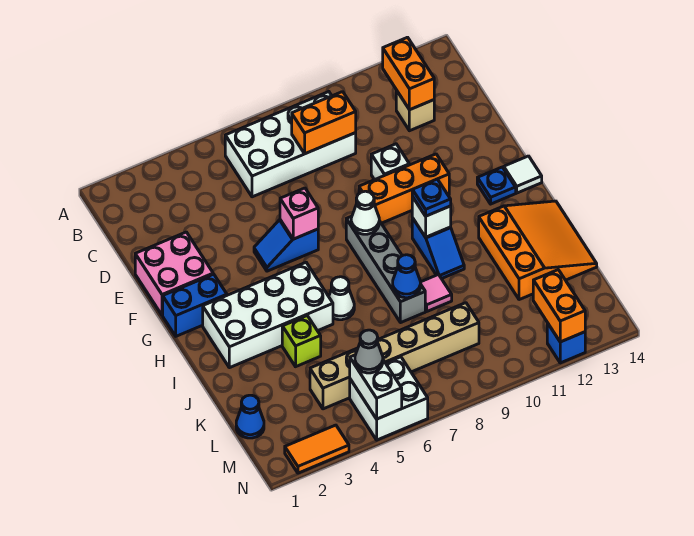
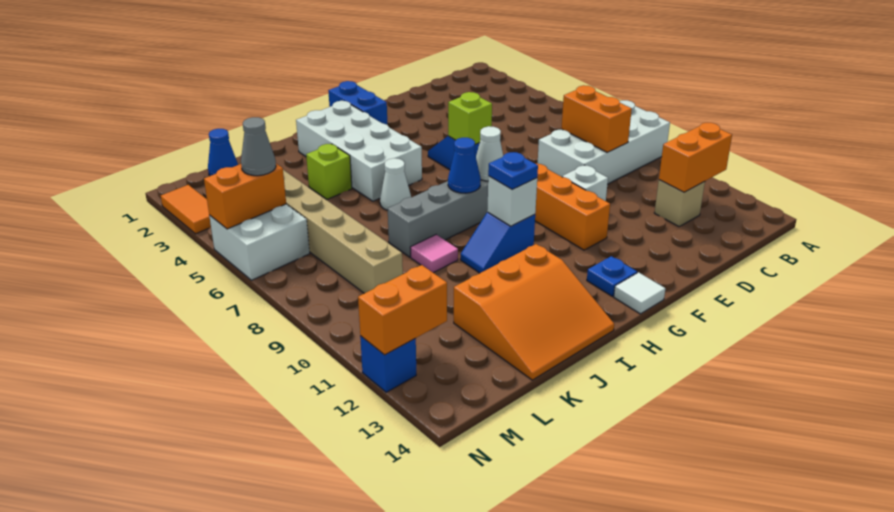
white brick B6:C9 level 1 -> white brick A8:D9 level 1
pink brick E1:F2 level 1 -> none
pink brick F6 level 2 -> lime brick F6 level 2
blue cone J8 level 2 -> blue cone H8 level 2
white brick M5:N5 level 2 -> orange brick M5:N5 level 2

